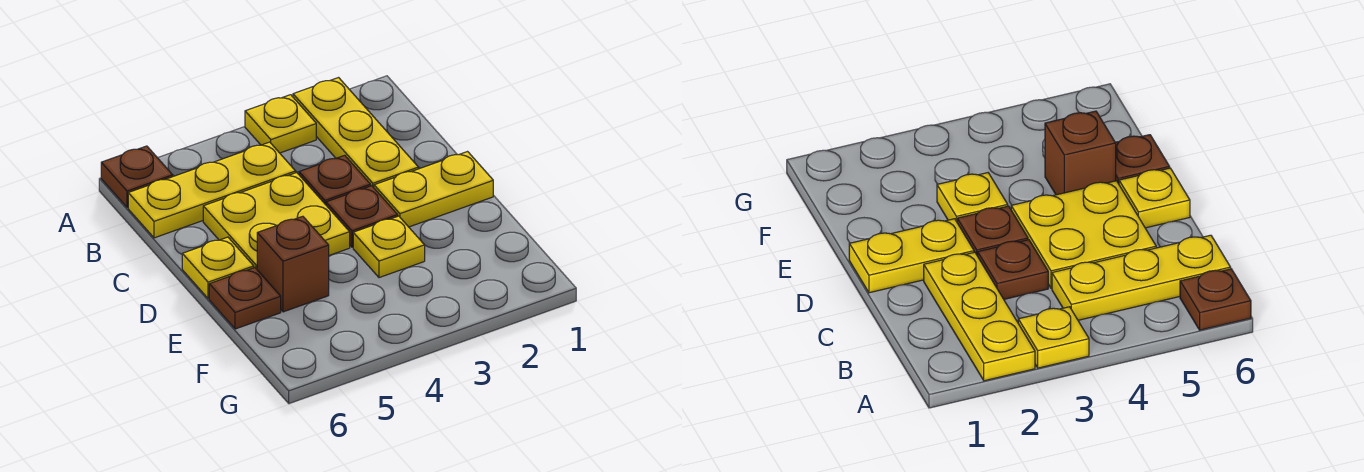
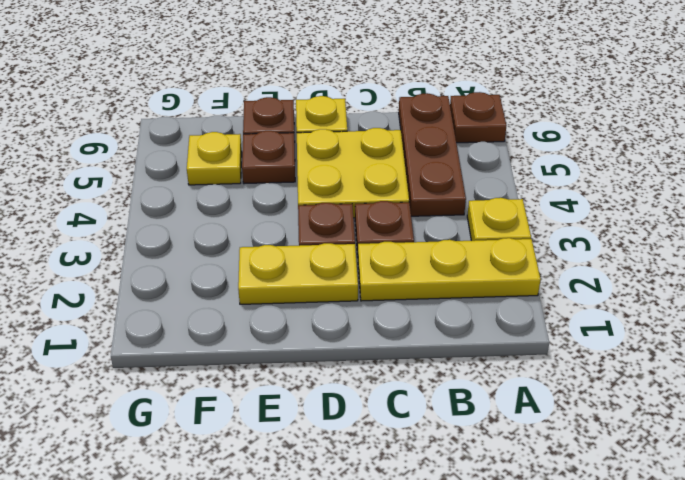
yellow plate B4:B6 level 1 -> brown plate B4:B6 level 1
yellow plate D1:D2 level 1 -> yellow plate D2:E2 level 1
yellow plate E3 level 1 -> yellow plate F5 level 1
brown brick E5 level 1 -> brown plate E5 level 1

